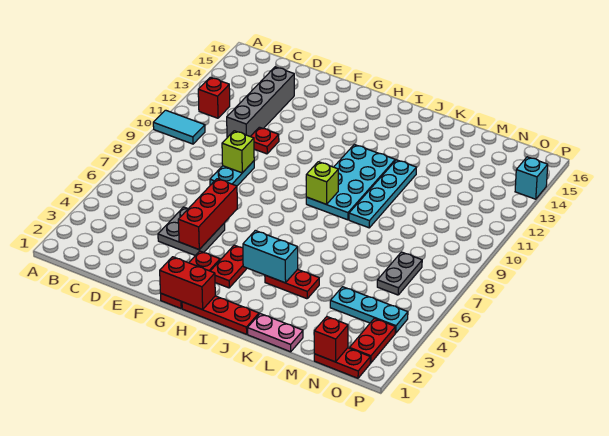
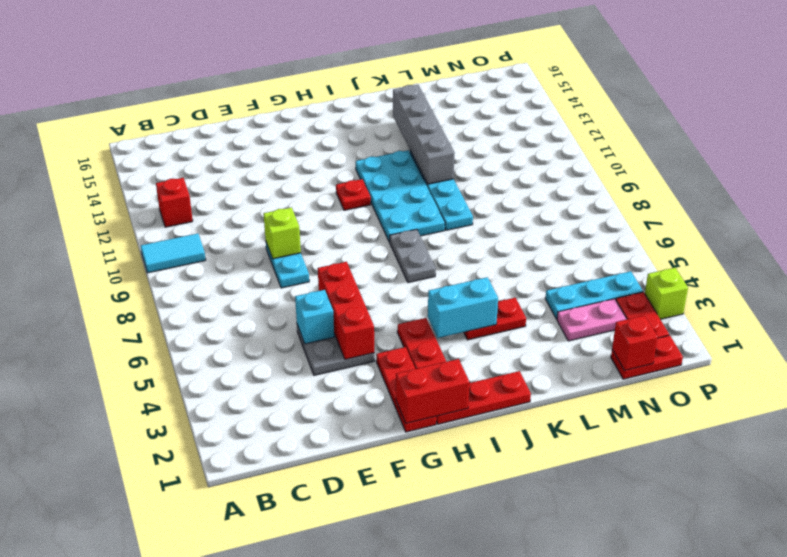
grey brick D11:D14 level 1 -> grey brick K11:K14 level 2
red plate E11 level 1 -> red plate H11 level 1
lime brick I9 level 2 -> lime brick P3 level 1
pink plate K1:L1 level 1 -> pink plate M3:N3 level 1
grey plate N6:N7 level 1 -> grey plate I7:I8 level 1
cyan brick P14 level 1 -> cyan brick E5 level 2

